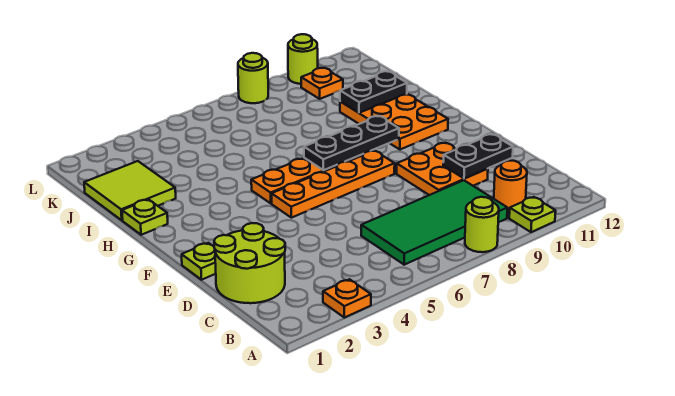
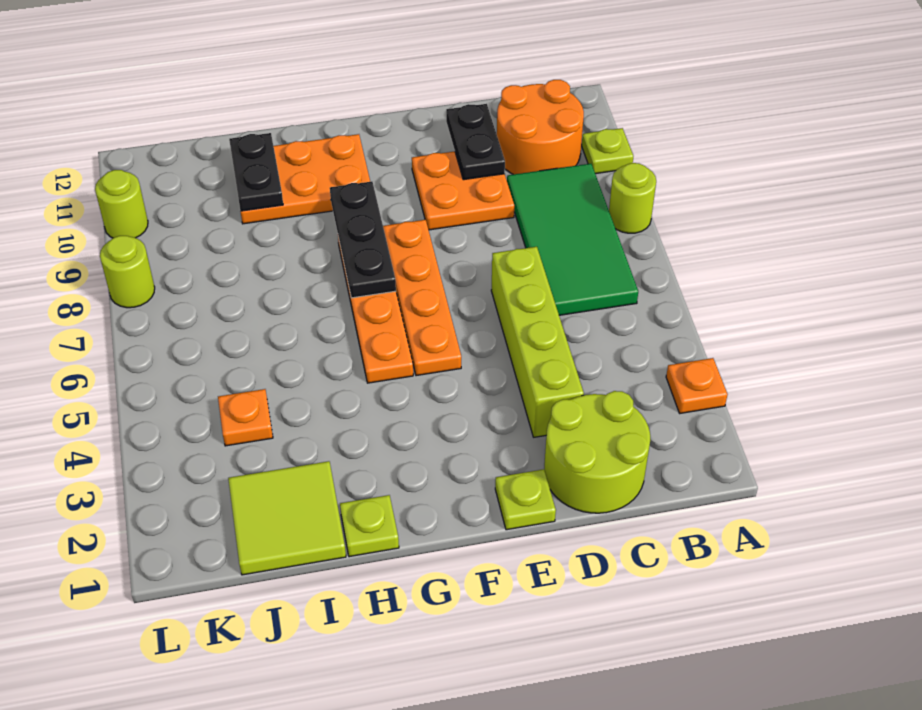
orange round brick B10 level 1 -> orange round brick B10:C11 level 1
none -> lime brick D3:D6 level 1
orange plate K10 level 1 -> orange plate J4 level 1

